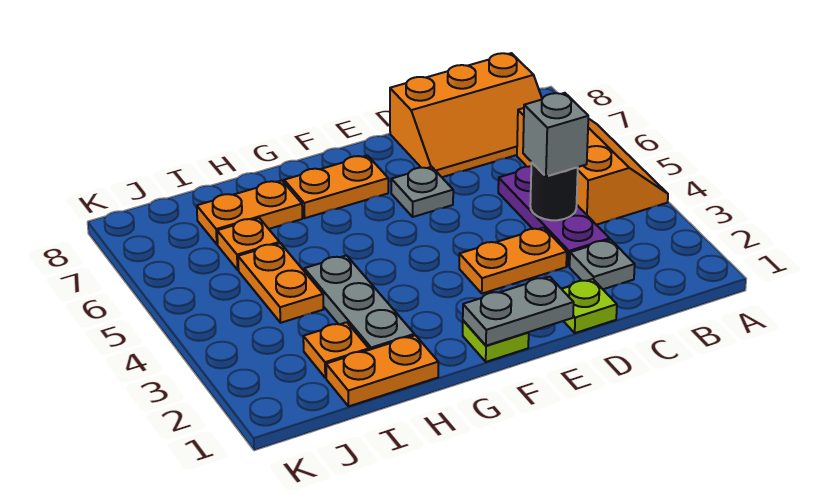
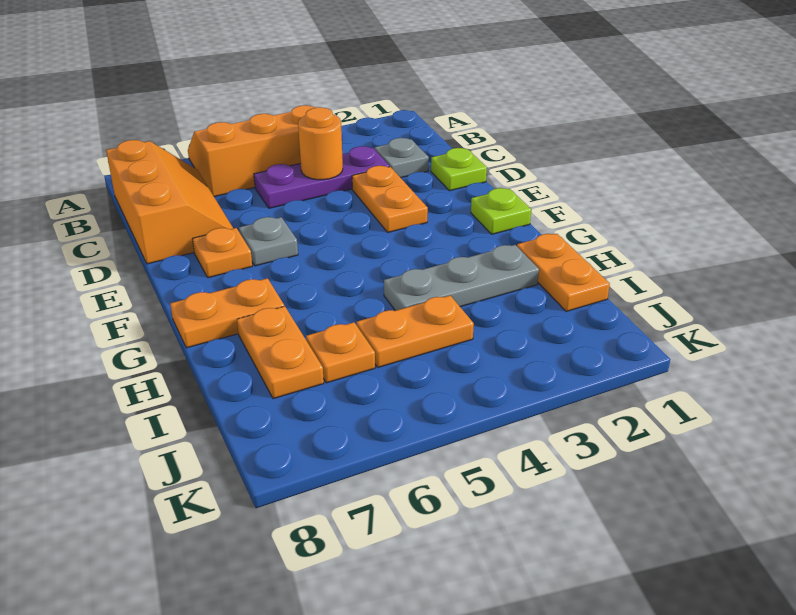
black round brick C4 level 2 -> orange round brick C4 level 2
grey brick C4 level 3 -> none
grey plate E1:F1 level 2 -> none
orange plate F7:G7 level 1 -> orange plate G7:G8 level 1
orange plate I2 level 1 -> orange plate E7 level 1

